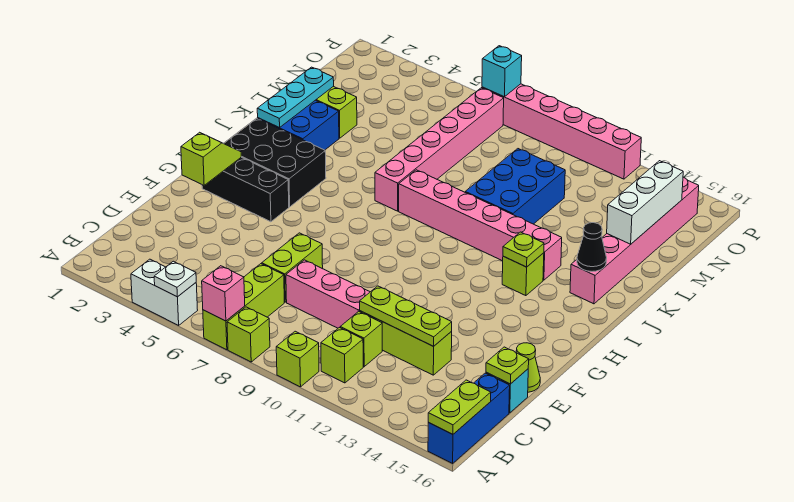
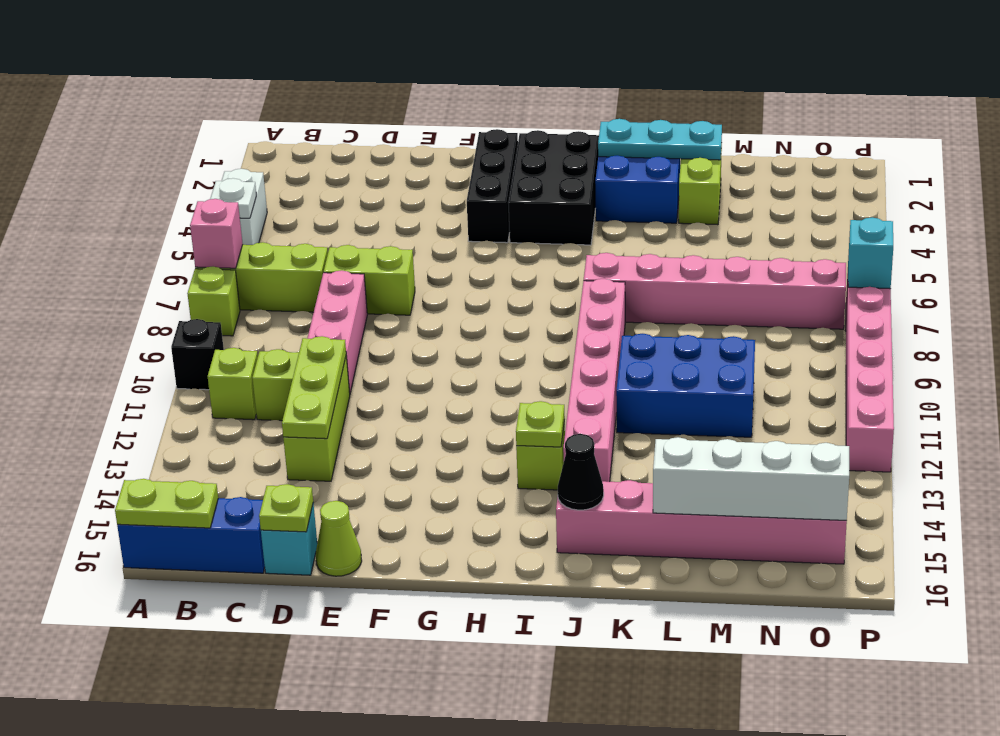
lime brick A10 level 1 -> black brick A10 level 1
lime slope F2:G2 level 2 top F -> none
white brick L15:N15 level 2 -> white brick L15:O15 level 2

